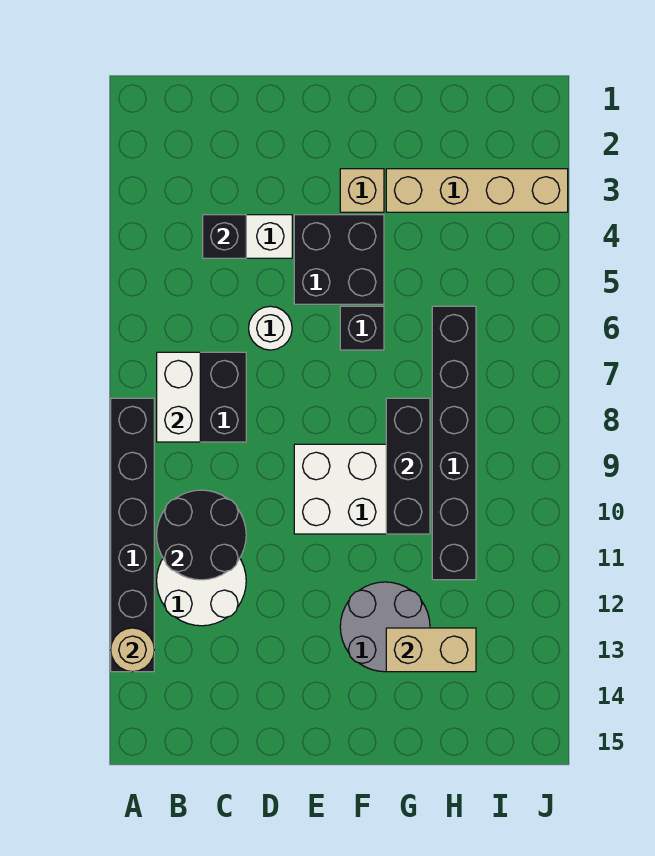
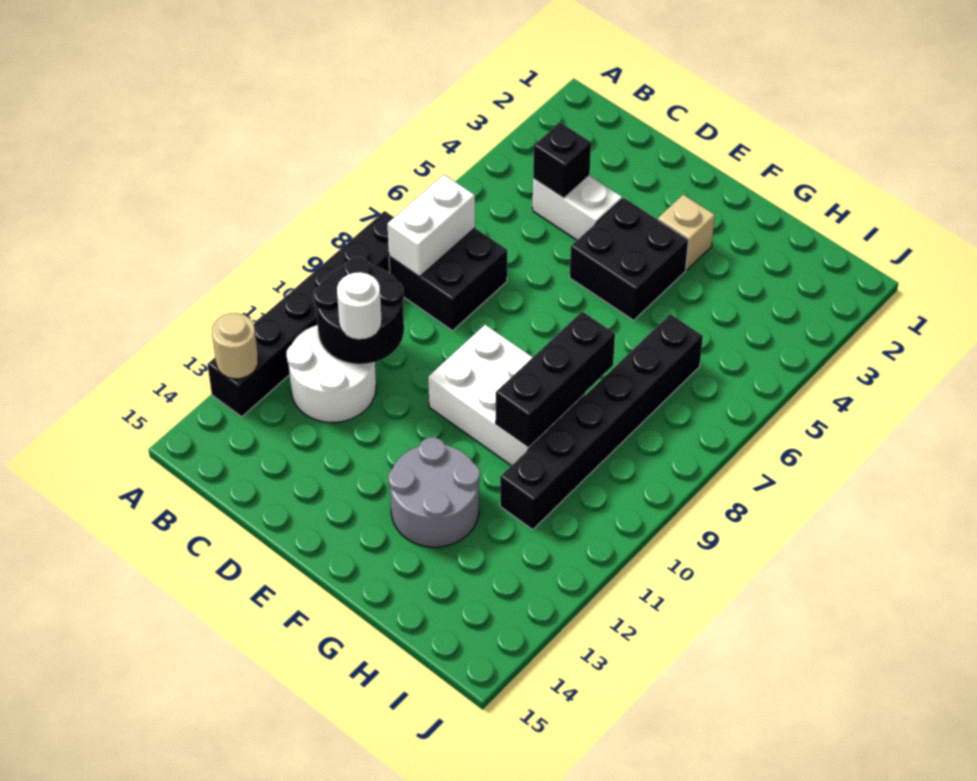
white round brick D6 level 1 -> white round brick C11 level 3
black brick F6 level 1 -> none
tan brick G3:J3 level 1 -> none
tan brick G13:H13 level 2 -> none

